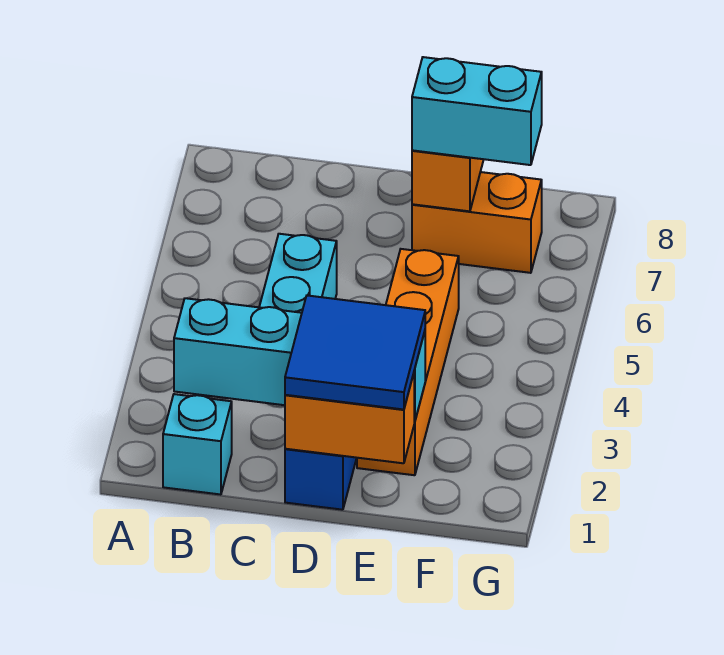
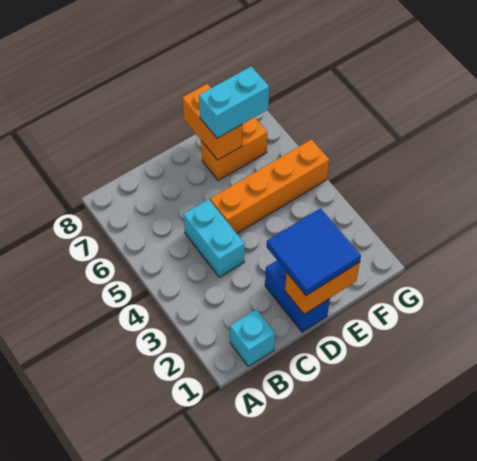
cyan brick B2:E2 level 2 -> none
orange brick E2:E5 level 1 -> orange brick D5:G5 level 1

